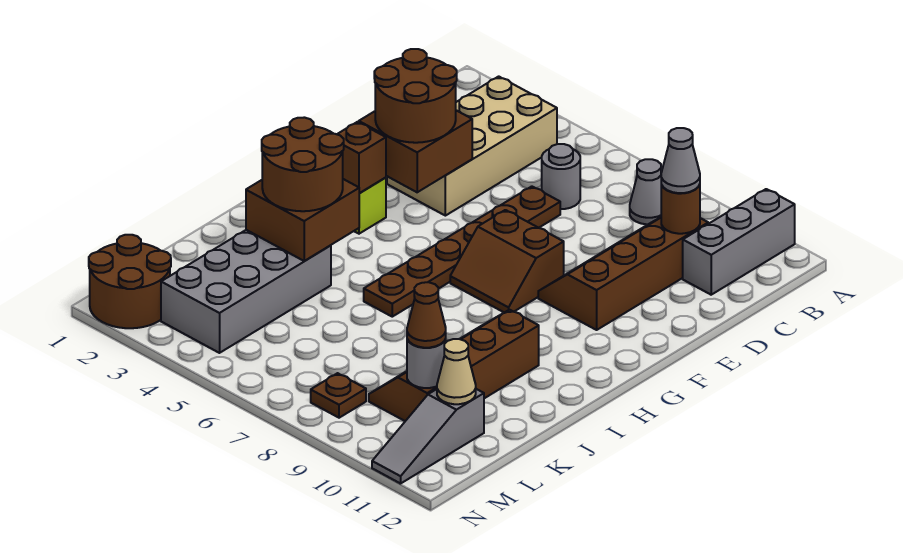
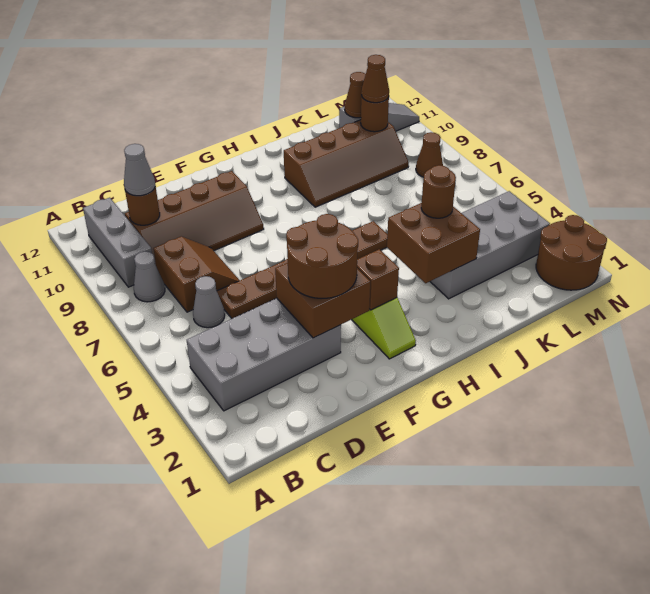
grey brick A11:C11 level 1 -> grey brick B9:B11 level 1
tan brick B3:E4 level 1 -> grey brick B3:E4 level 1
grey round brick C6 level 1 -> grey cone C6 level 1
brown slope F7:G8 level 1 top F -> brown slope C7:D8 level 1 top C
brown round brick I3:J4 level 3 -> brown round brick J4 level 3
grey round brick L10 level 2 -> brown round brick L10 level 2
tan cone L11 level 2 -> brown cone L11 level 2
brown plate M8 level 1 -> brown cone M8 level 1

